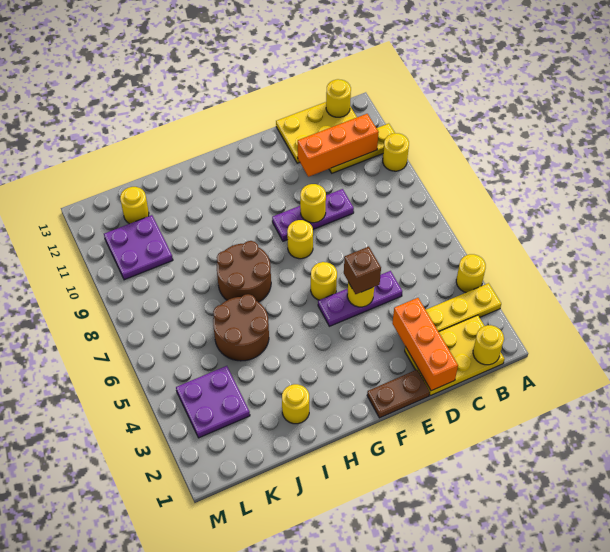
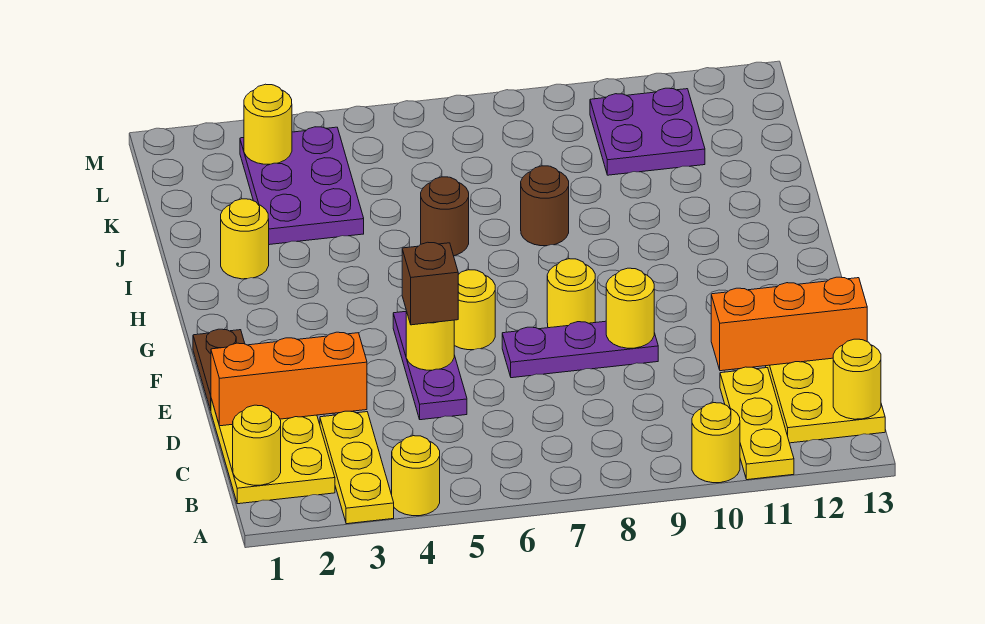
orange brick B11:D11 level 2 -> orange brick D11:D13 level 2
purple plate D9:F9 level 1 -> purple plate E7:E9 level 1
brown round brick H7:I8 level 1 -> brown round brick I8 level 1
brown round brick I5:J6 level 1 -> brown round brick I6 level 1
purple plate K3:L4 level 1 -> purple plate J3:L4 level 1
yellow round brick K12 level 1 -> yellow round brick L3 level 2

